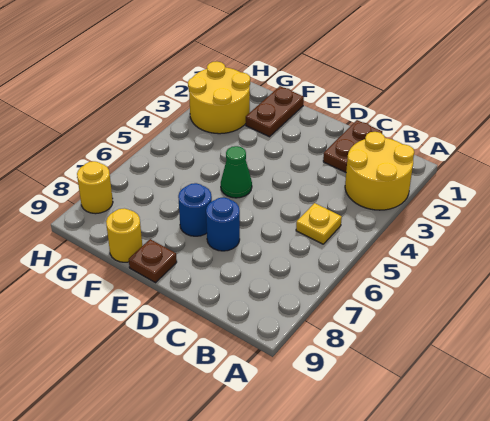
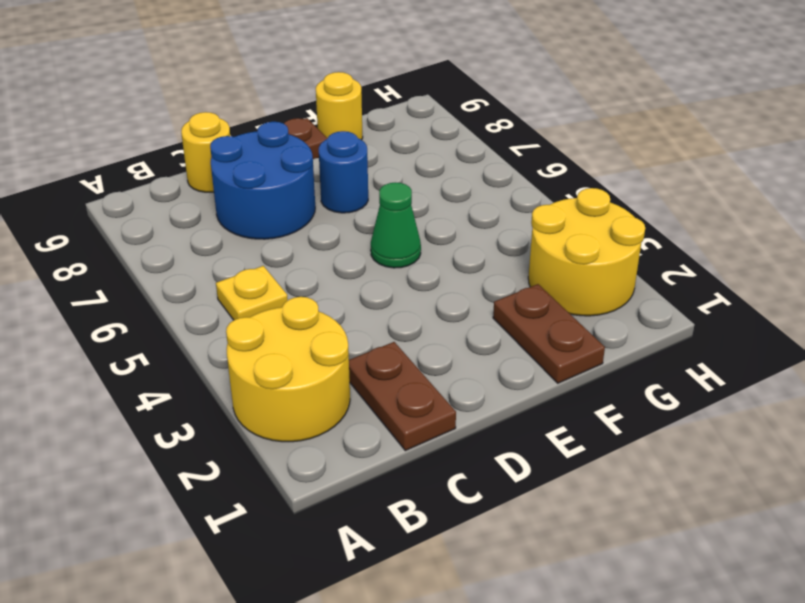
blue round brick D7 level 1 -> blue round brick C7:D8 level 1
yellow round brick H8 level 1 -> yellow round brick C9 level 1

